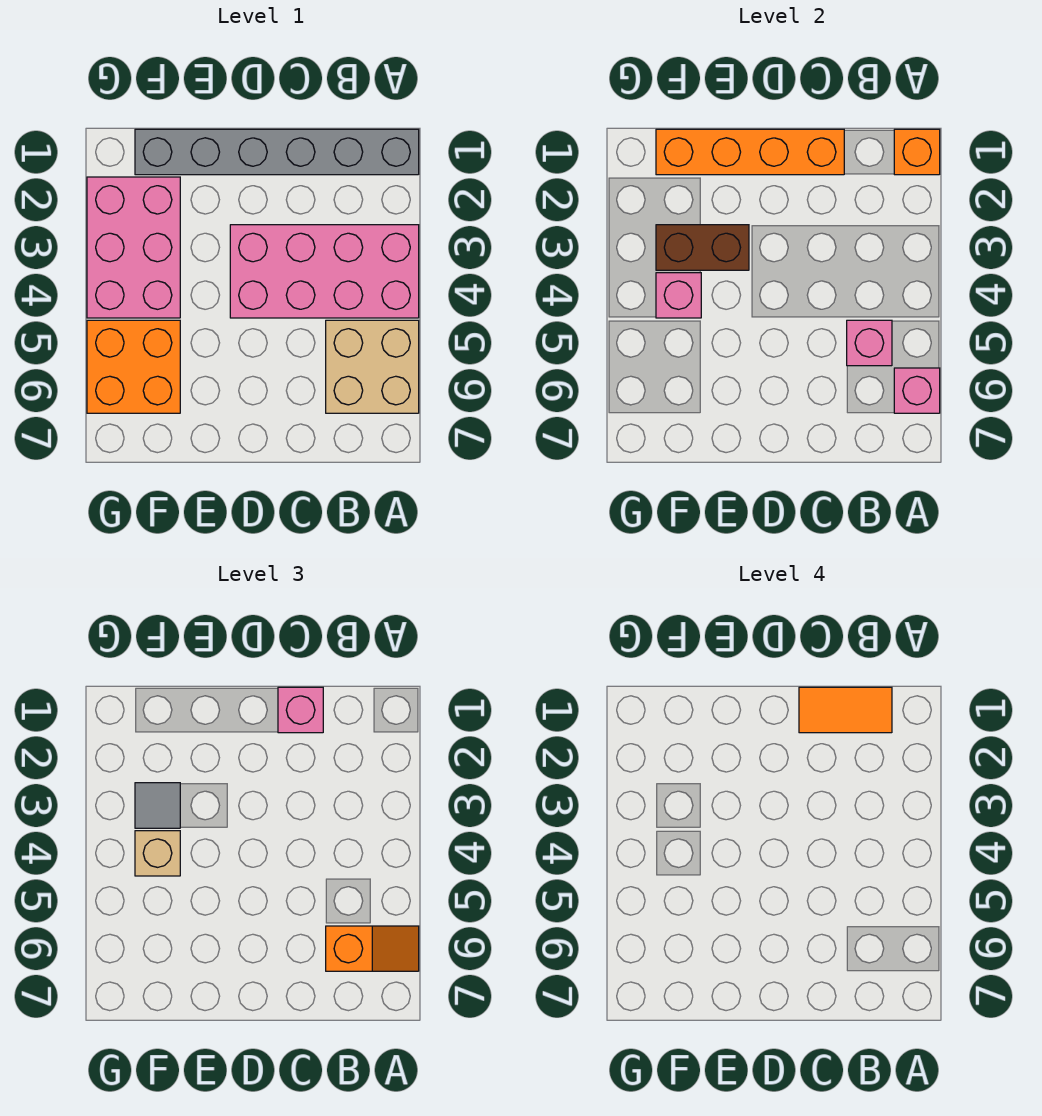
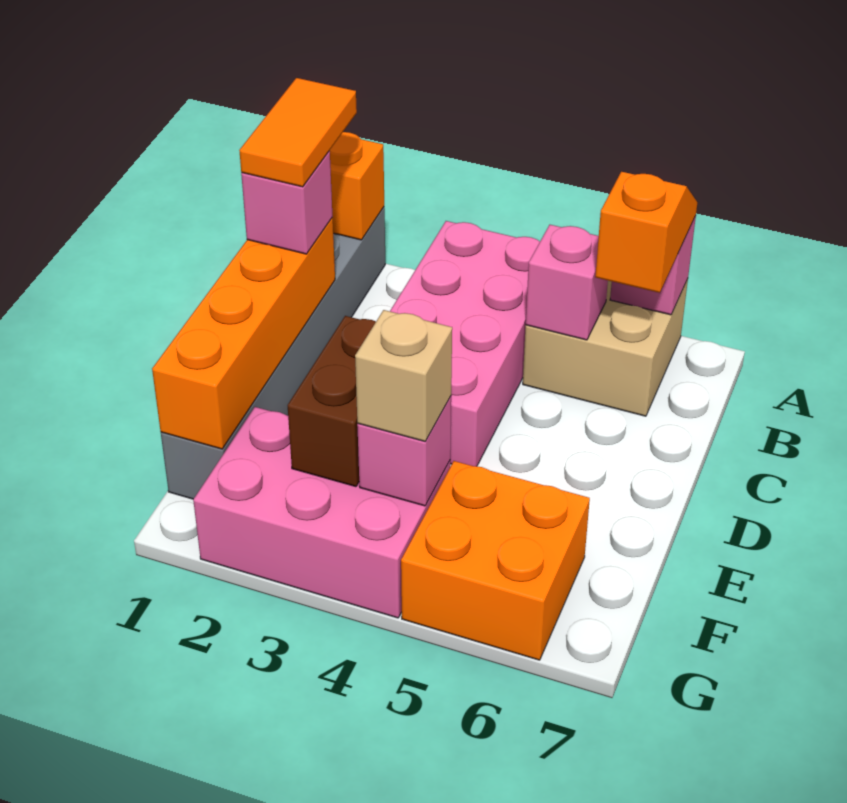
grey tile F3 level 3 -> none

